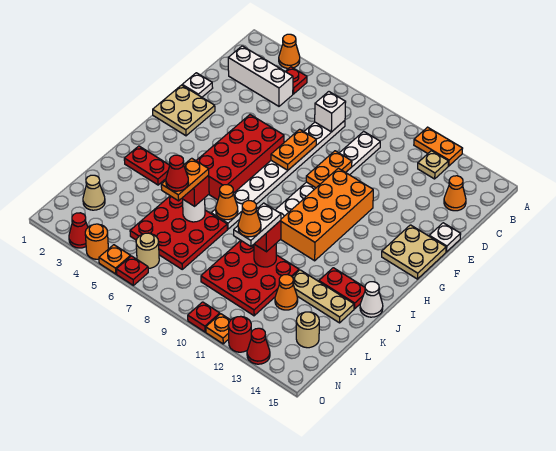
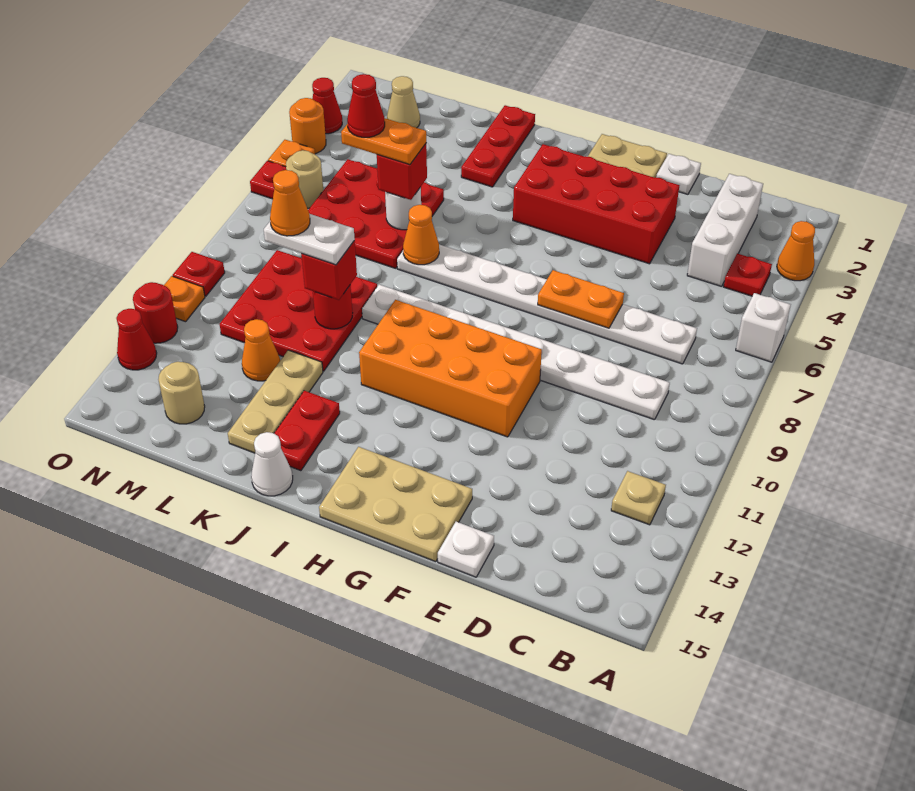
orange plate A11:A12 level 1 -> none
white brick C7 level 2 -> white brick A6 level 1
orange cone C14 level 1 -> none
orange plate E9:F9 level 2 -> none
red brick F5:I6 level 1 -> red brick E3:H4 level 1
tan plate F14:G15 level 1 -> tan plate F14:H15 level 1
red plate J2:J3 level 1 -> red plate J1:J3 level 1

